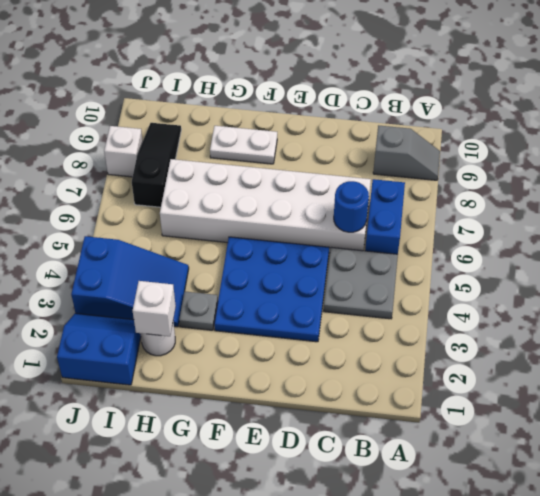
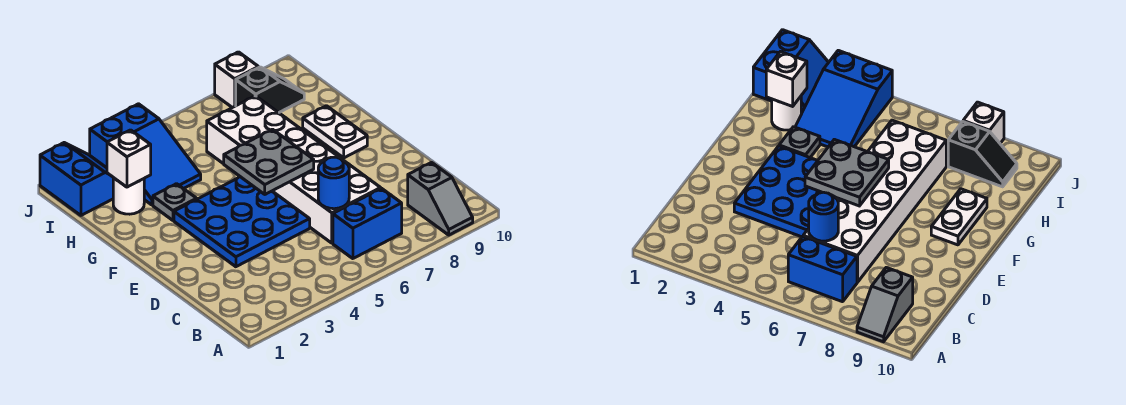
grey plate B4:C5 level 1 -> grey plate E5:F6 level 2
black slope I7:I9 level 1 top 7 -> black slope I8:I9 level 1 top 8

